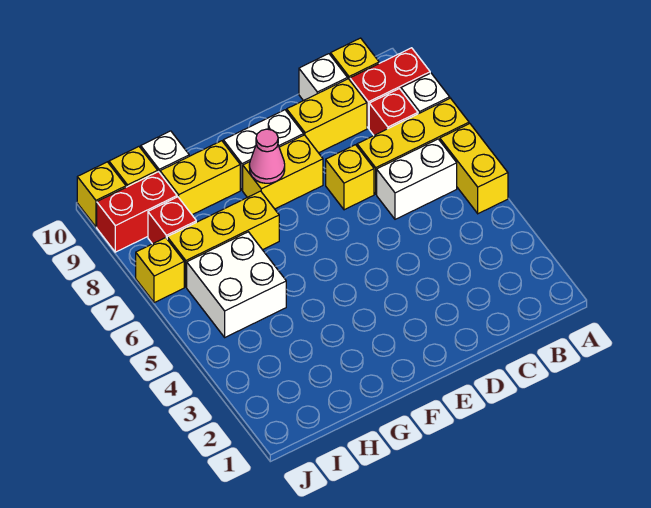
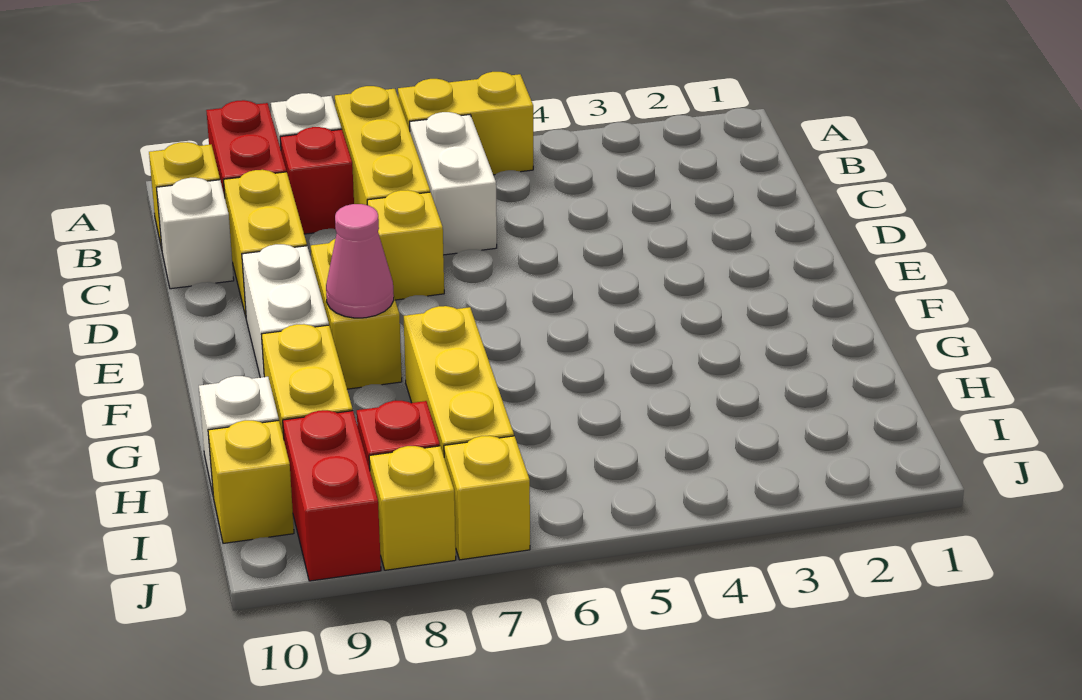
white brick H5:I6 level 1 -> none
yellow brick J10 level 1 -> yellow brick J8 level 1

